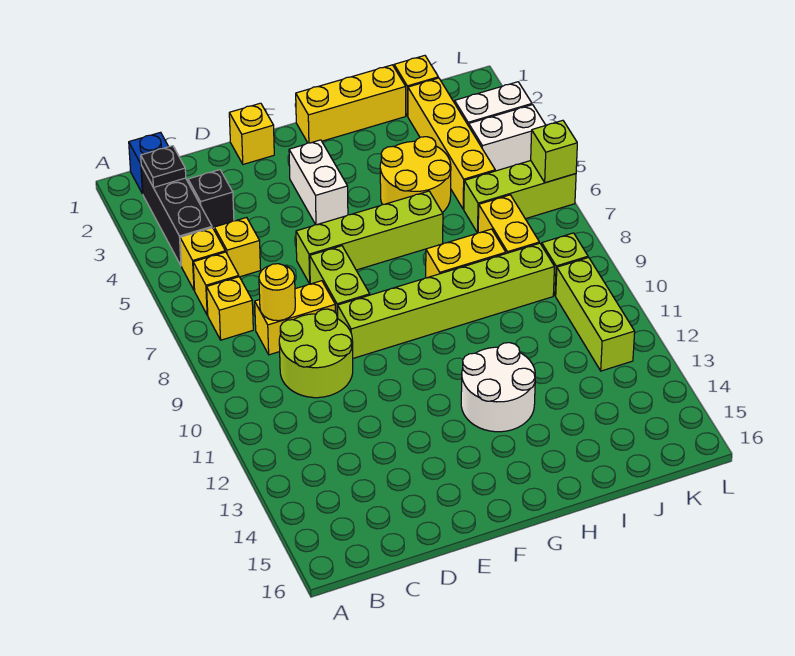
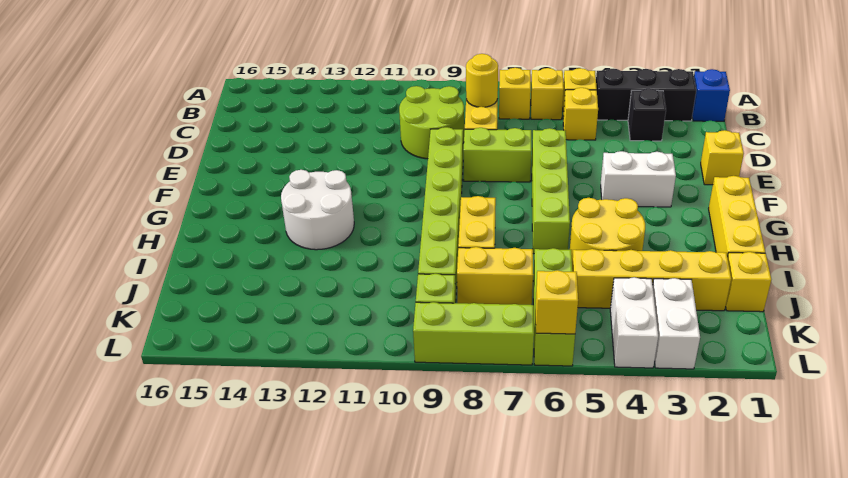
black plate B2 level 2 -> none
lime brick K10:K12 level 1 -> lime brick L7:L9 level 1
lime brick L6 level 2 -> yellow brick L6 level 2

